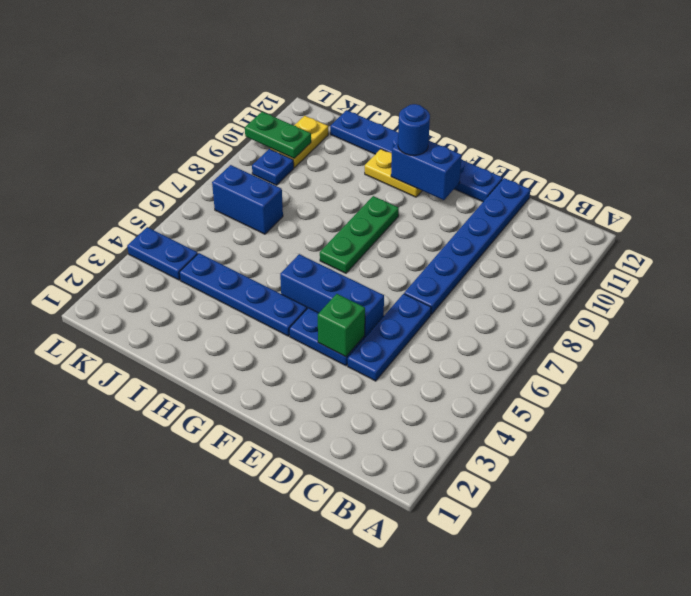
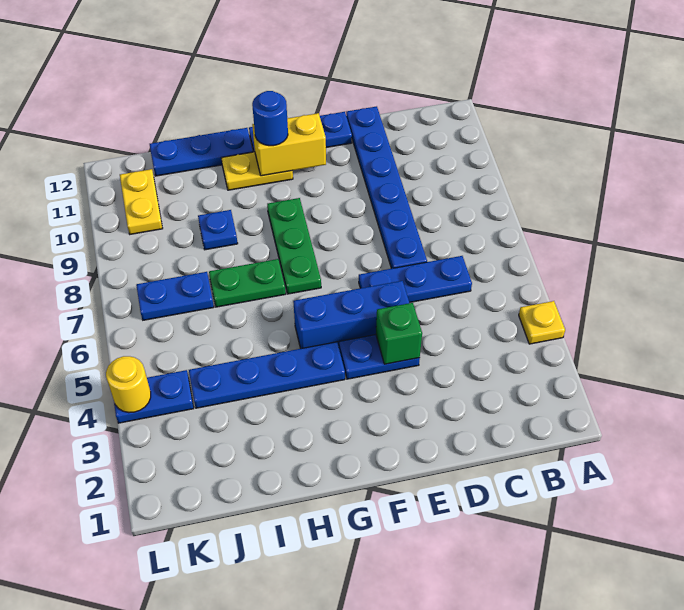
none -> yellow plate A4 level 1
blue plate D4:D6 level 1 -> blue plate C6:E6 level 1
blue brick F11:G11 level 2 -> yellow brick F11:G11 level 2
blue brick J7:K7 level 1 -> blue plate J7:K7 level 1
blue plate K9 level 1 -> blue plate I9 level 1
green plate K10:L10 level 2 -> green plate H7:I7 level 1
none -> yellow round brick L4 level 2

